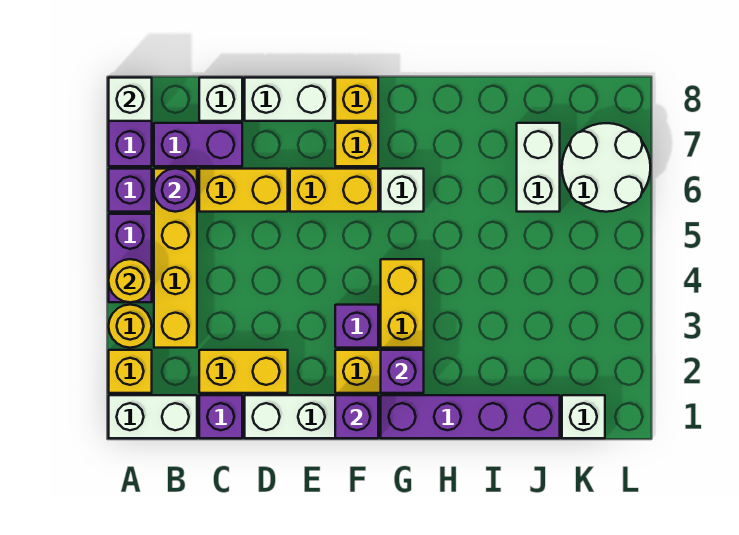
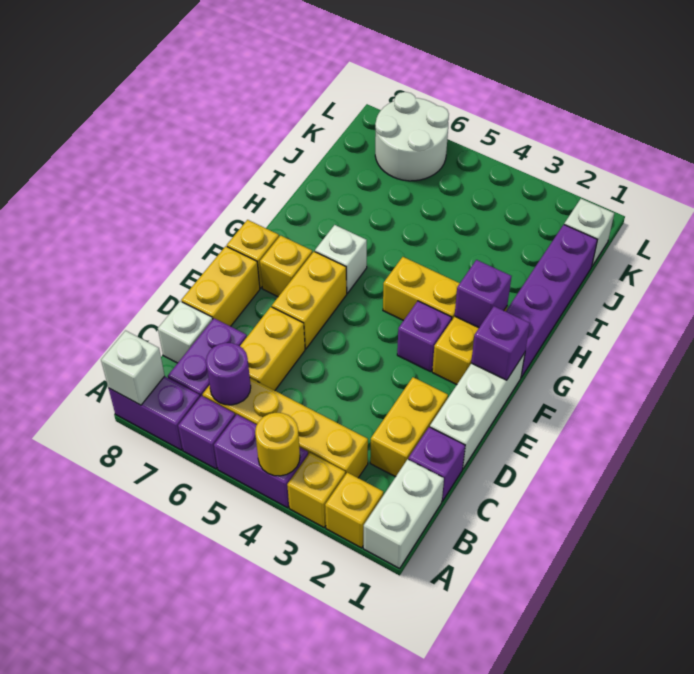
yellow round brick A3 level 1 -> yellow brick A3 level 1
white brick D8:E8 level 1 -> yellow brick D8:E8 level 1
white brick J6:J7 level 1 -> none

